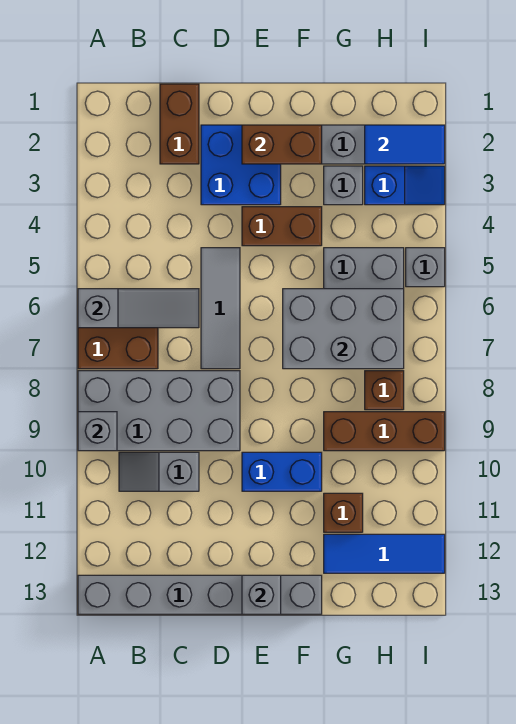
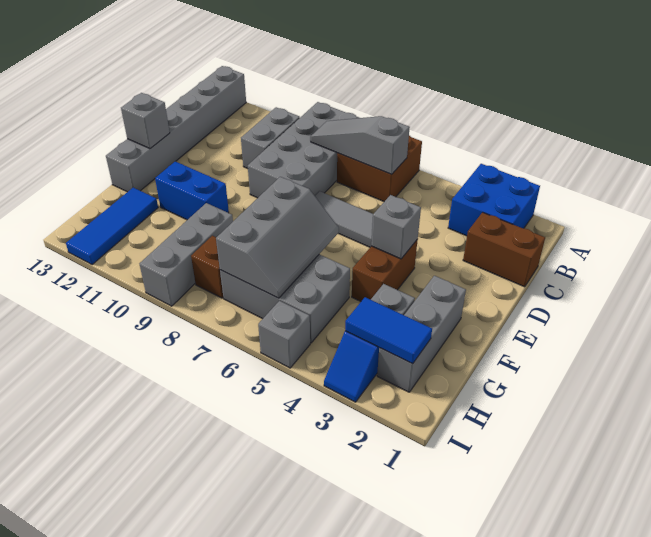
grey slope A6:C6 level 2 top A -> grey slope B6:B8 level 2 top 6
grey brick A9 level 2 -> grey brick E4 level 2
grey slope B10:C10 level 1 top C -> grey brick B10:C10 level 1
blue brick D2:E3 level 1 -> blue brick A2:B3 level 1
brown brick E2:F2 level 2 -> none
blue brick E10:F10 level 1 -> blue brick F10:F11 level 1
grey brick F6:H7 level 2 -> grey slope F6:H7 level 2 top 7
brown brick G9:I9 level 1 -> grey brick G9:I9 level 1
brown brick G11 level 1 -> none
blue tile H2:I2 level 2 -> blue tile H2:H3 level 2

